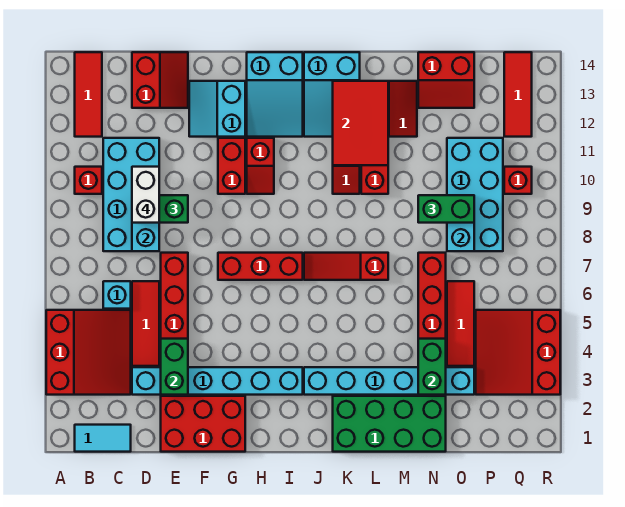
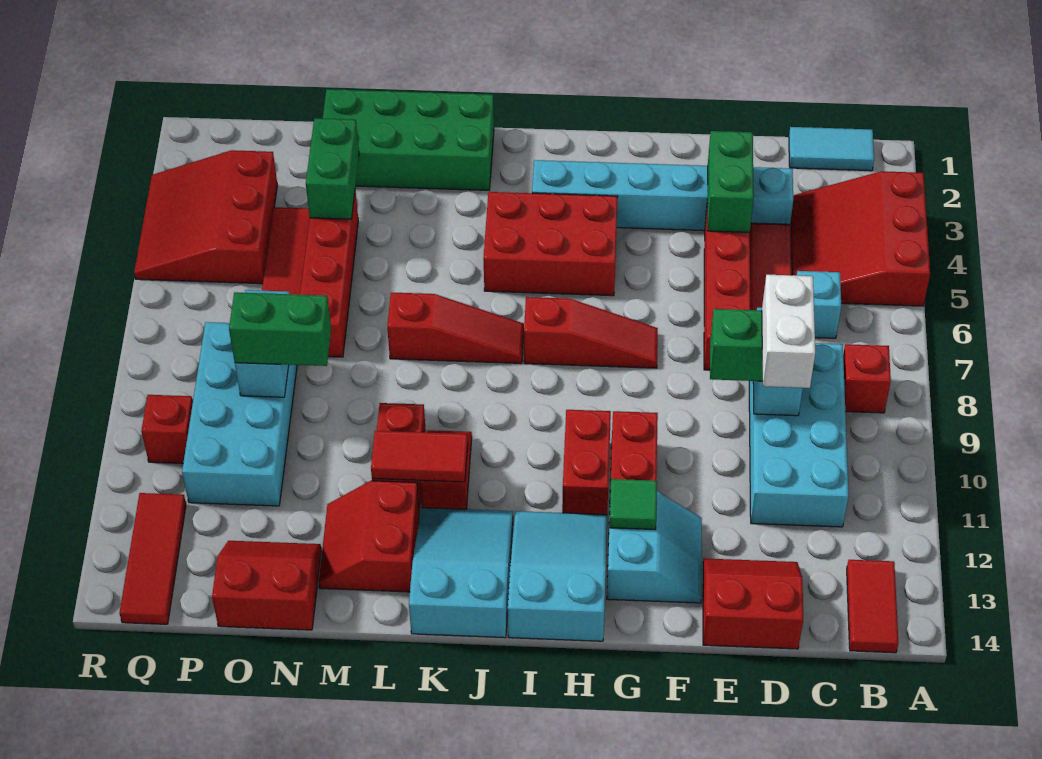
red brick B10 level 1 -> red brick B8 level 1
red tile B12:B14 level 1 -> red tile B13:B14 level 1
red slope D13:E14 level 1 top D -> red slope D13:E14 level 1 top 14
red brick E1:G2 level 1 -> red brick H4:J5 level 1
red brick G7:I7 level 1 -> red slope G7:I7 level 1 top I
none -> green tile G12 level 2
red slope H10:H11 level 1 top 11 -> red brick H10:H11 level 1
cyan brick J3:O3 level 1 -> none
red tile K11:L13 level 2 -> red tile K11:L11 level 2
red slope P3:R5 level 1 top R -> red slope P3:R5 level 1 top P

